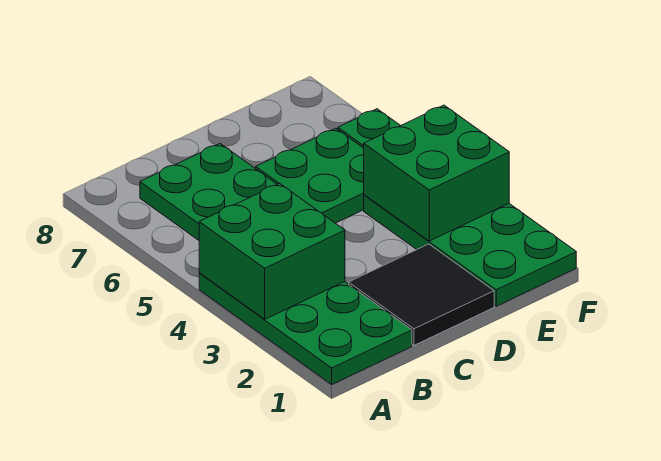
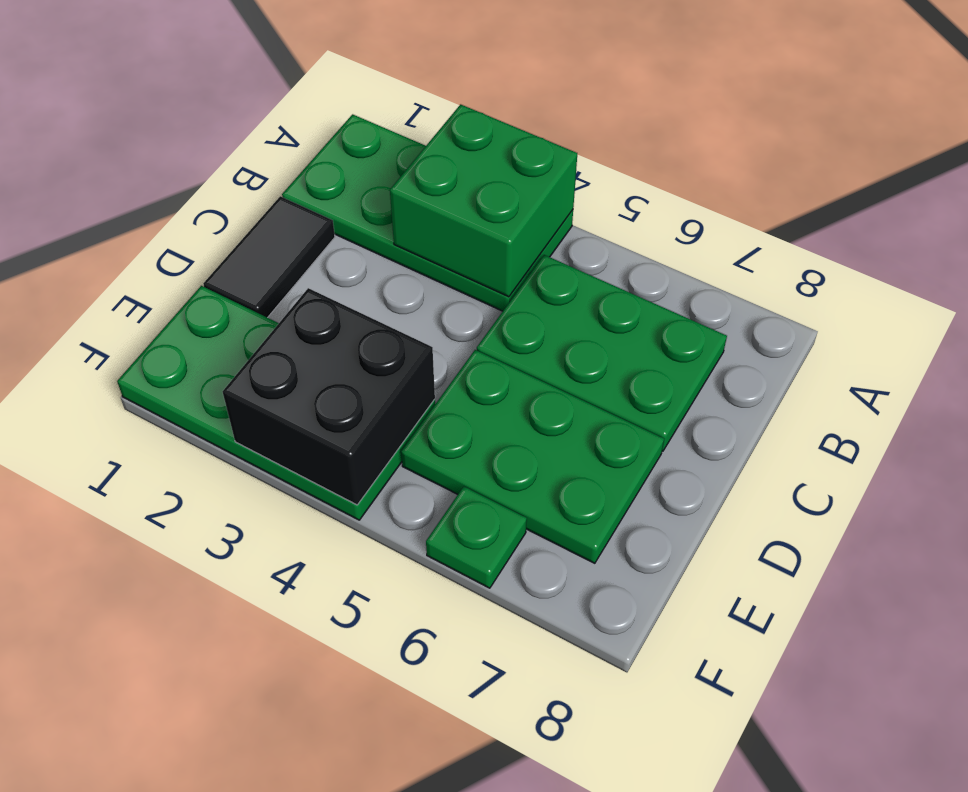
black tile C1:D2 level 1 -> black tile C1:D1 level 1
green plate D5:E6 level 1 -> green plate D5:E7 level 1
green brick E3:F4 level 2 -> black brick E3:F4 level 2

